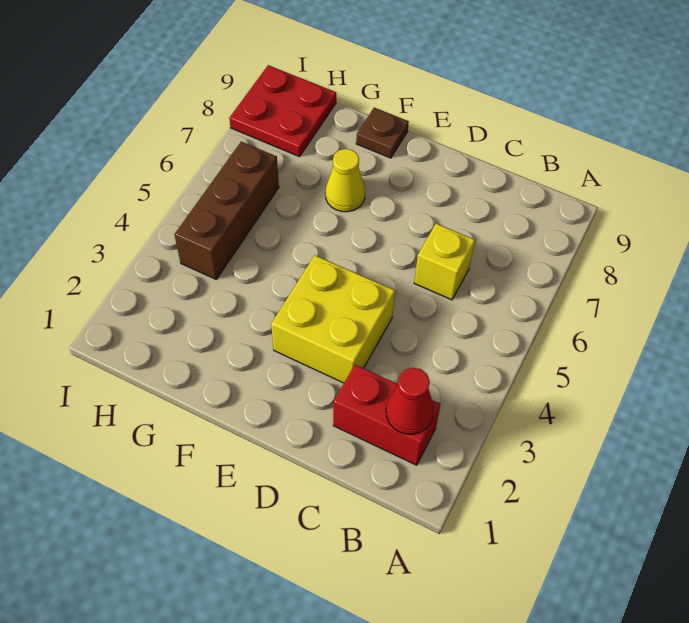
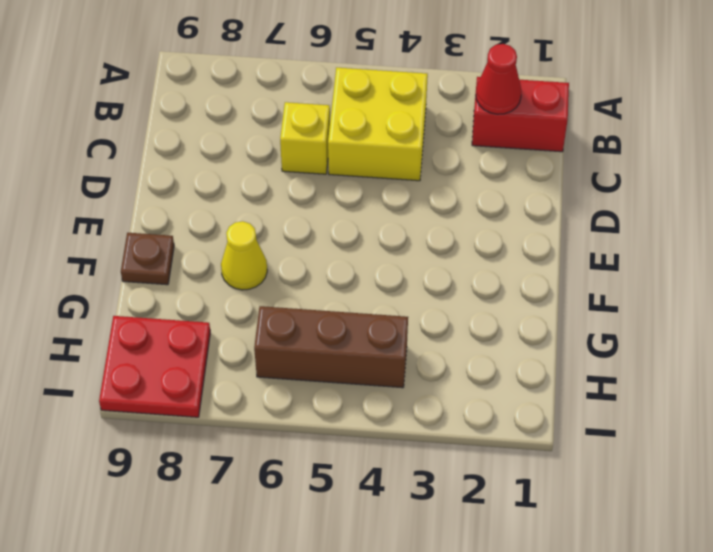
red brick B2:C2 level 1 -> red brick B1:B2 level 1
yellow brick D3:E4 level 1 -> yellow brick B4:C5 level 1

